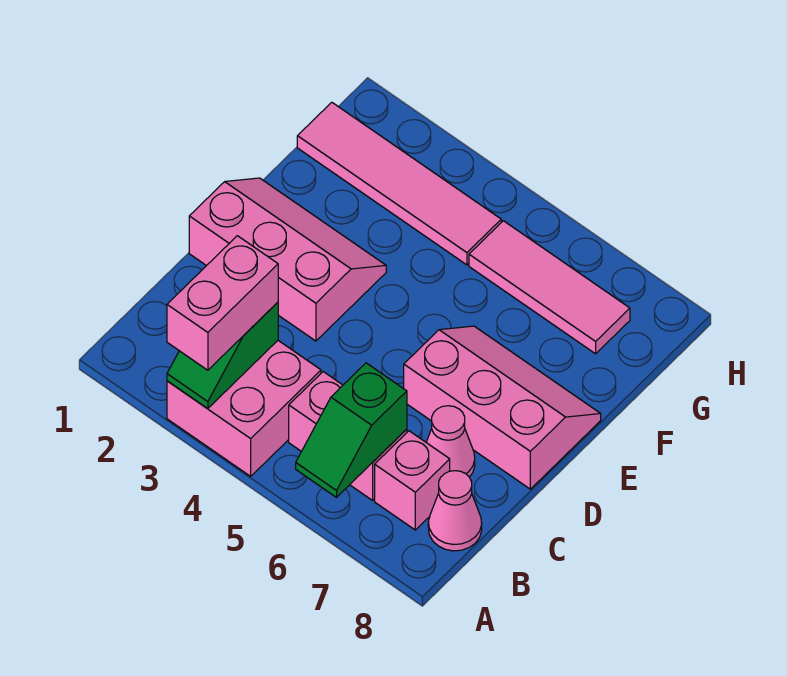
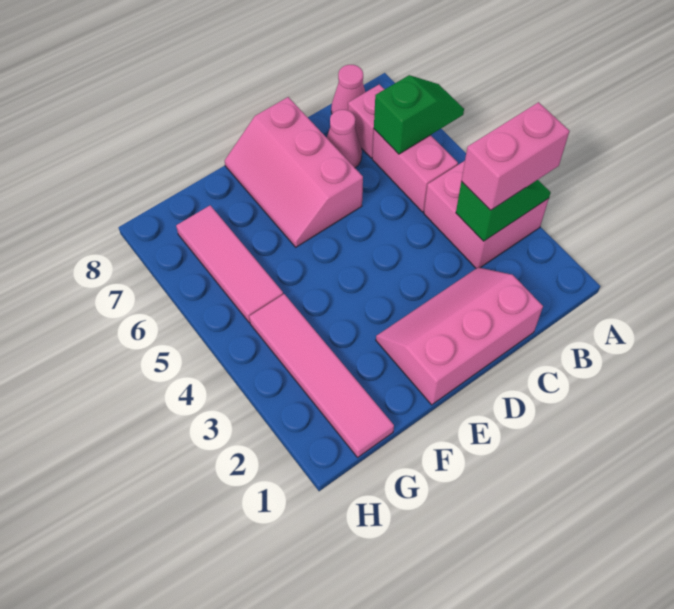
pink slope D1:E3 level 1 top D -> pink slope C1:E2 level 1 top 1

